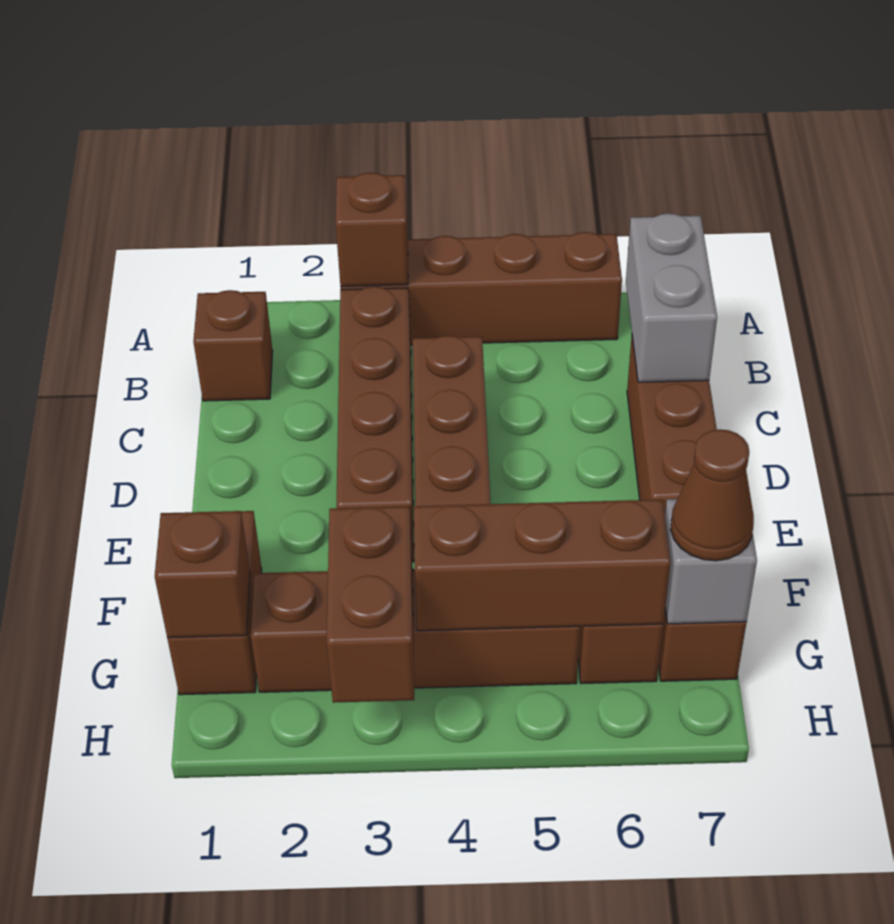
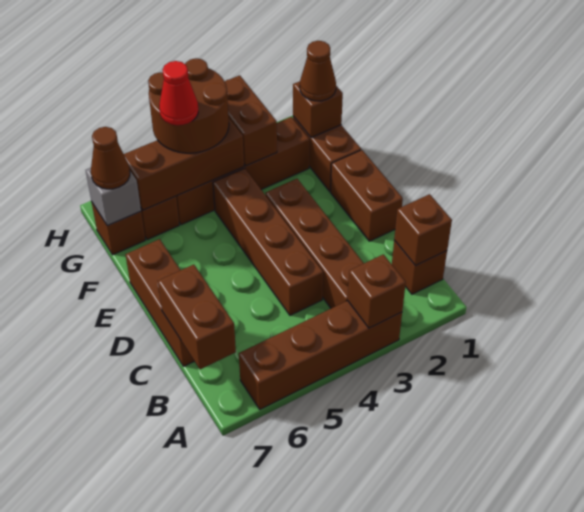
none -> brown brick B1 level 2
grey brick B7:C7 level 2 -> brown brick B7:C7 level 2
none -> brown brick D1:E1 level 1
none -> brown cone G1 level 3
none -> brown round brick G4:H5 level 3
none -> red cone G5 level 4

